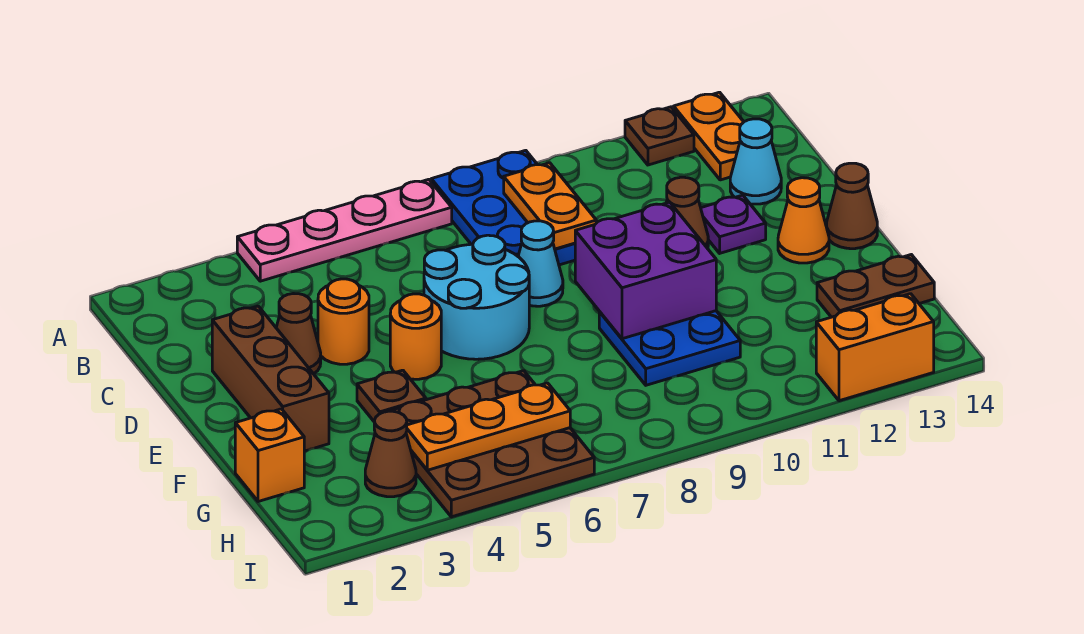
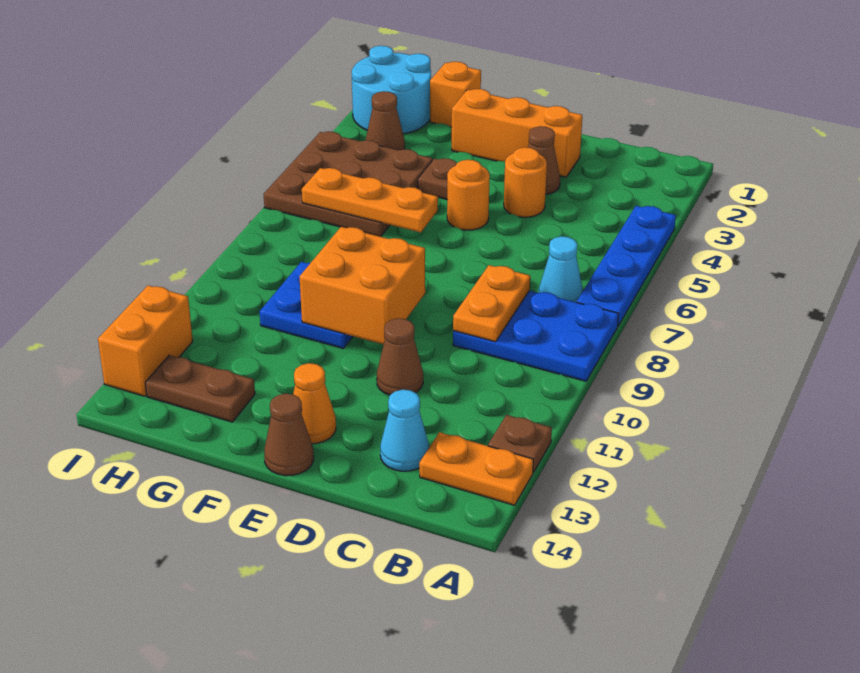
pink plate A4:A7 level 1 -> blue plate A4:A7 level 1
orange plate B9:C9 level 2 -> orange plate C8:C9 level 2
brown brick D2:F2 level 1 -> orange brick D2:F2 level 1
cyan round brick D6:E7 level 1 -> cyan round brick H1:I2 level 1
cyan cone D8 level 1 -> cyan cone B7 level 1
purple plate D12 level 1 -> none
purple brick E9:F10 level 2 -> orange brick E9:F10 level 2
brown plate G13:G14 level 1 -> brown plate G13:H13 level 1
orange plate H4:H6 level 2 -> orange plate F6:H6 level 2

